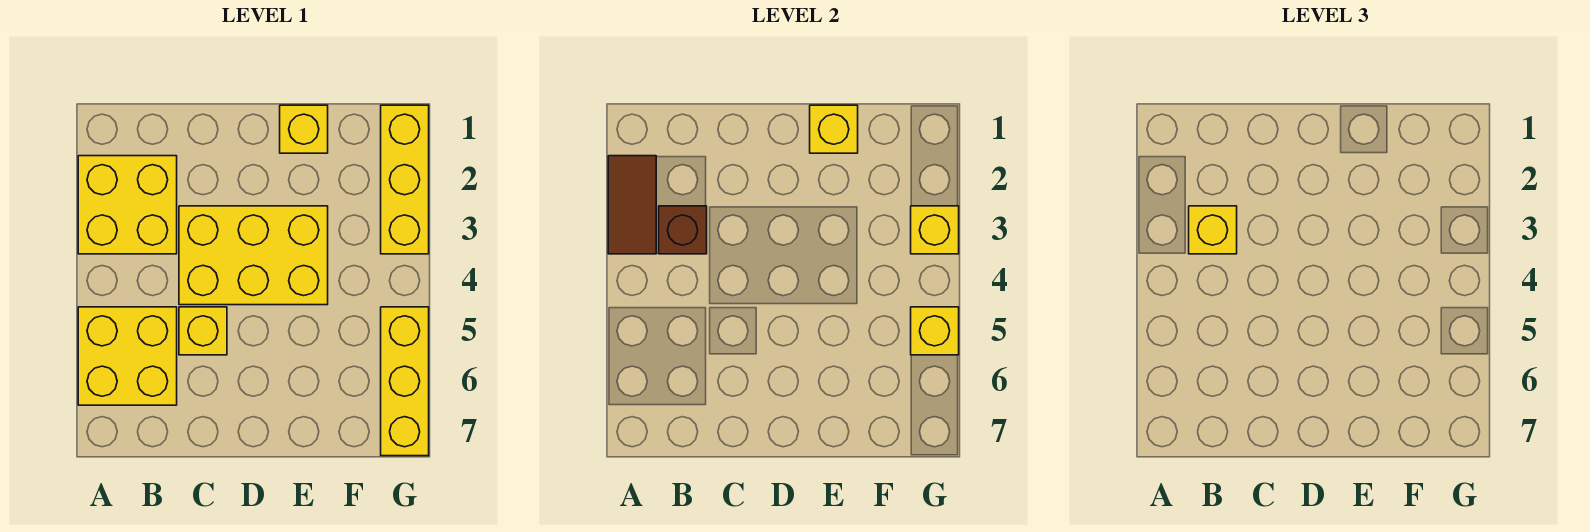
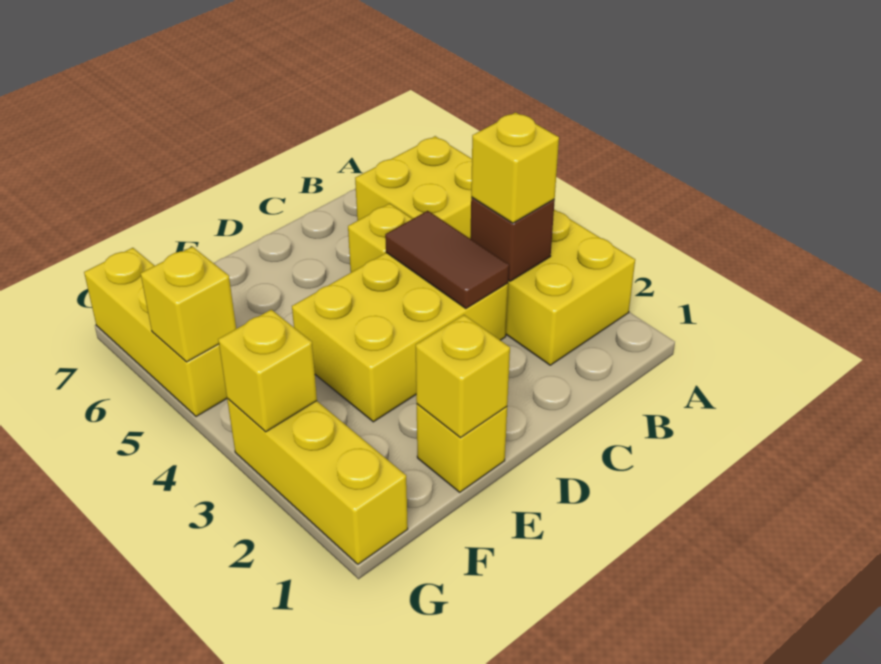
brown tile A2:A3 level 2 -> brown tile C3:C4 level 2

